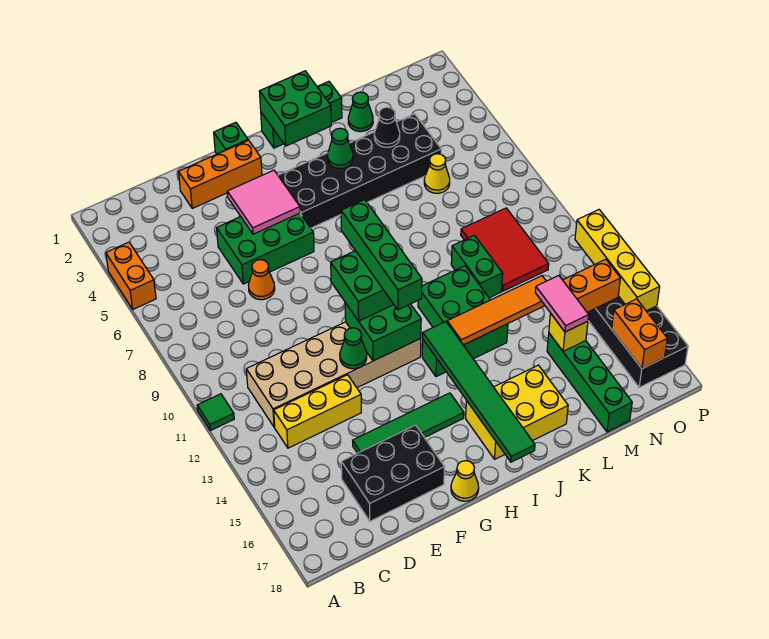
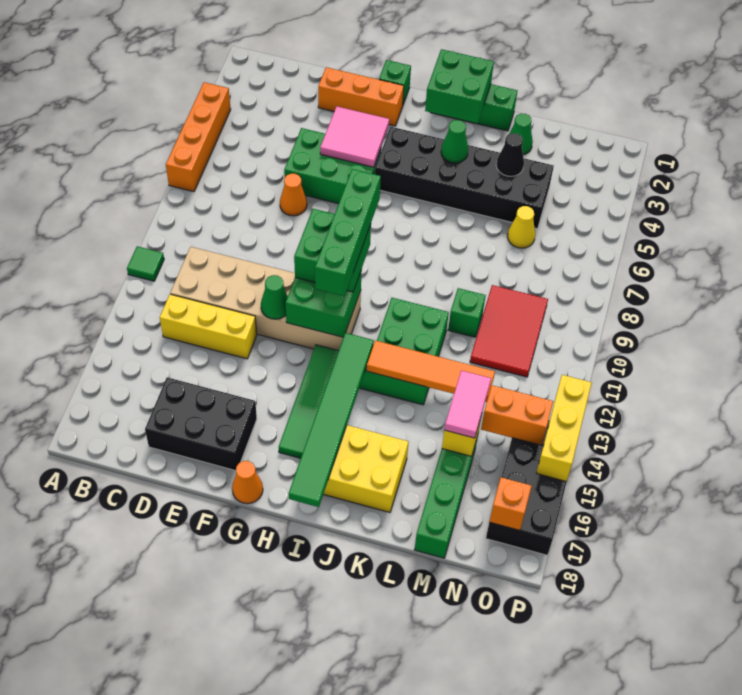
orange brick A4:A5 level 1 -> orange brick A4:A7 level 1
green tile E15:H15 level 1 -> green tile H13:H16 level 1
yellow cone G18 level 1 -> orange cone G18 level 1
green brick L10:L11 level 1 -> green brick L10 level 1
orange brick O16:O17 level 2 -> orange brick O17 level 2
yellow brick P12:P15 level 2 -> yellow brick P13:P15 level 2

